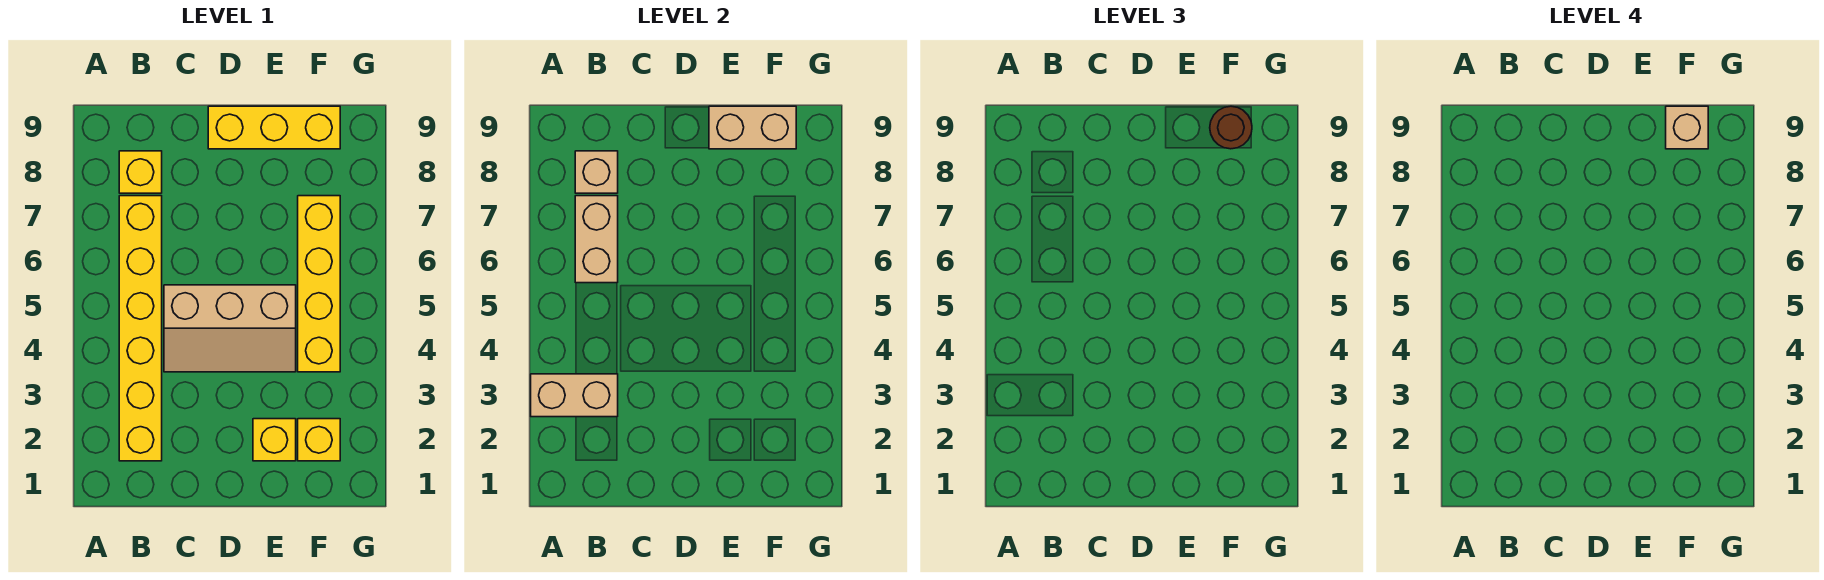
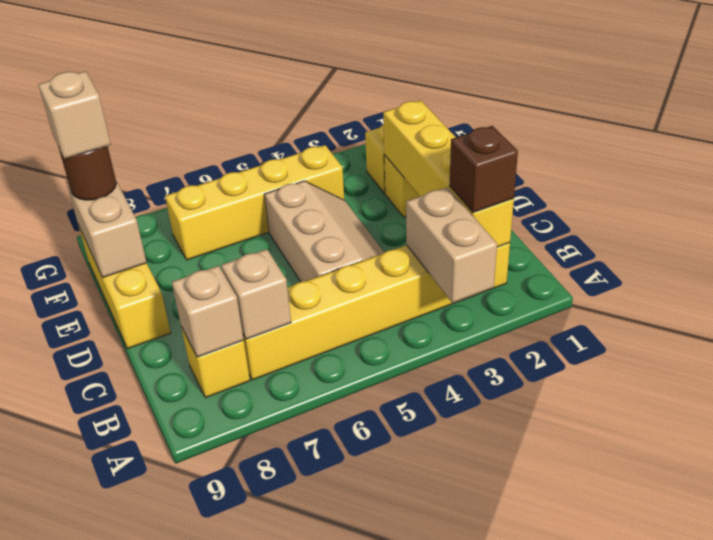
none -> yellow brick B2:E2 level 2
none -> brown brick B2 level 3
tan brick B6:B7 level 2 -> tan brick B7 level 2

